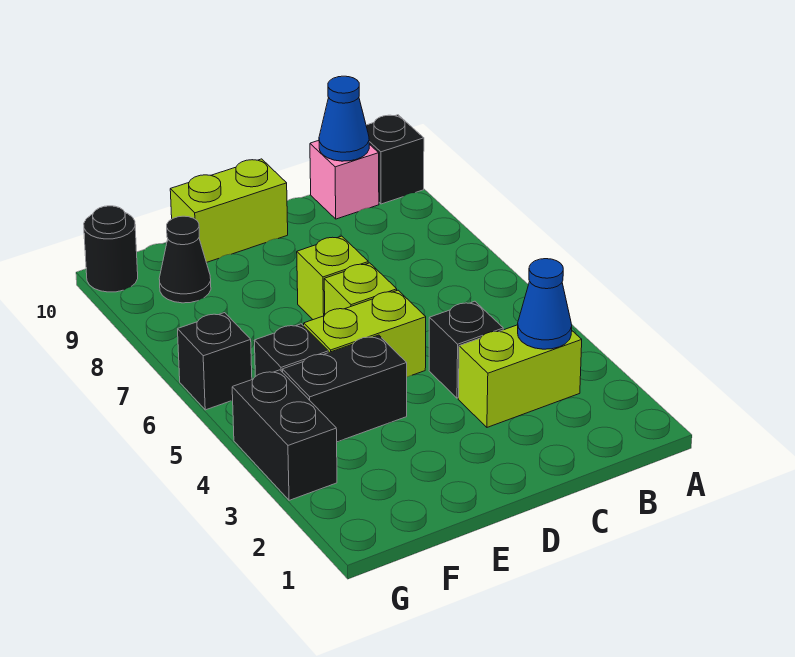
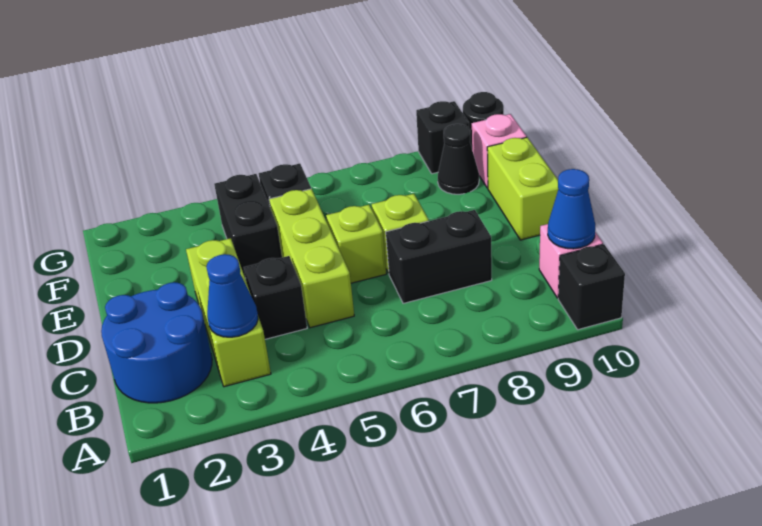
none -> blue round brick B1:C2 level 1
lime brick B3:C3 level 1 -> lime brick B3:D3 level 1
lime brick D5:E5 level 1 -> lime brick C5:E5 level 1
none -> pink brick F10 level 1
black brick G3:G4 level 1 -> black brick C7:C8 level 1
black brick G6 level 1 -> black brick G9 level 1

